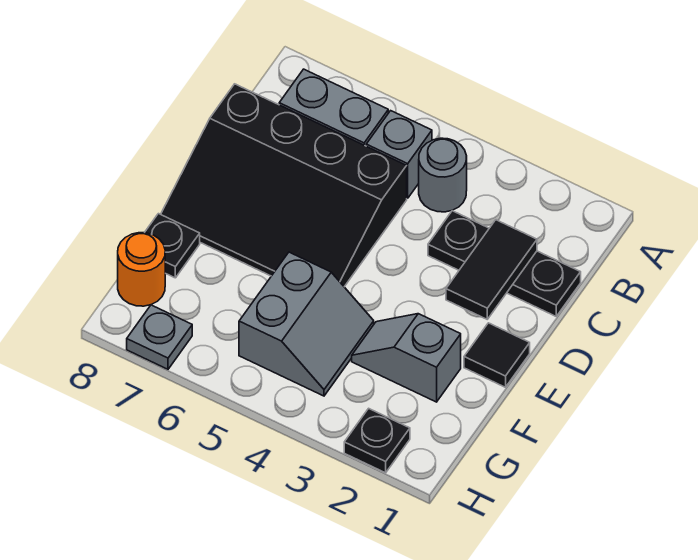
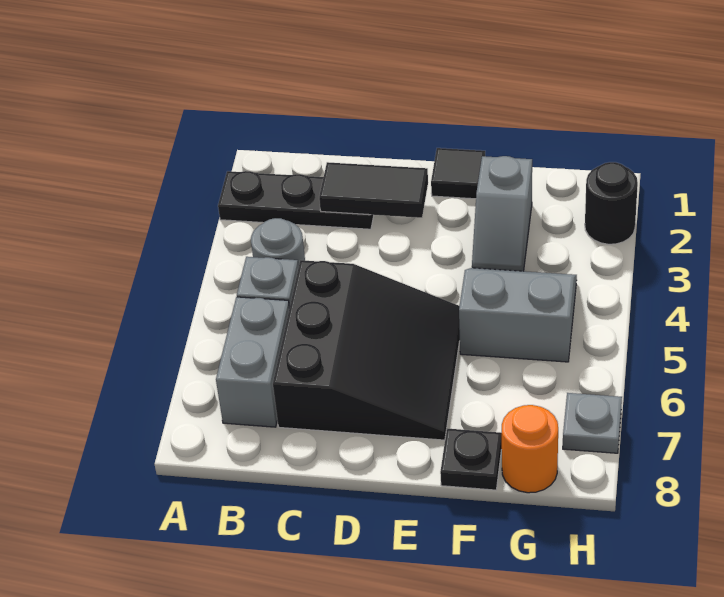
black plate C1:C3 level 1 -> black plate A2:C2 level 1
black slope C5:E8 level 1 top C -> black slope C5:E7 level 1 top C
black plate H2 level 1 -> black round brick H2 level 1

